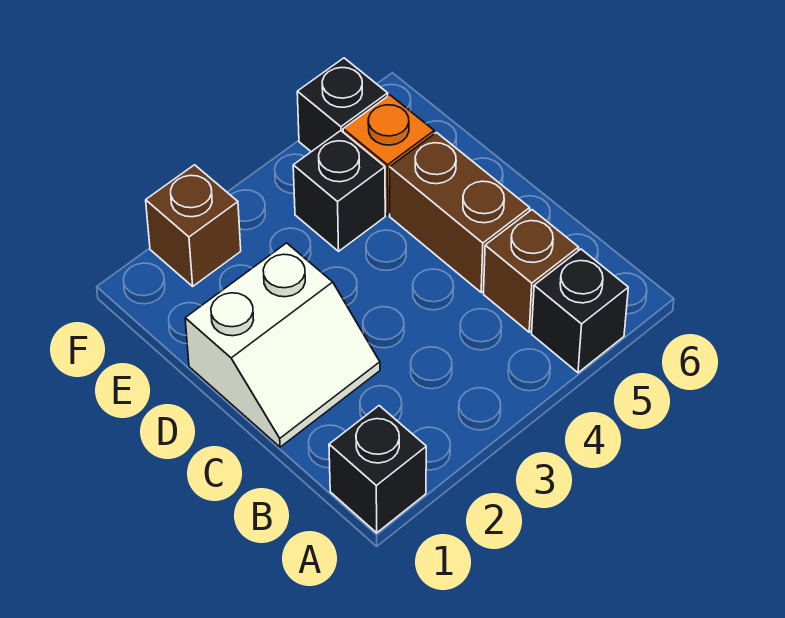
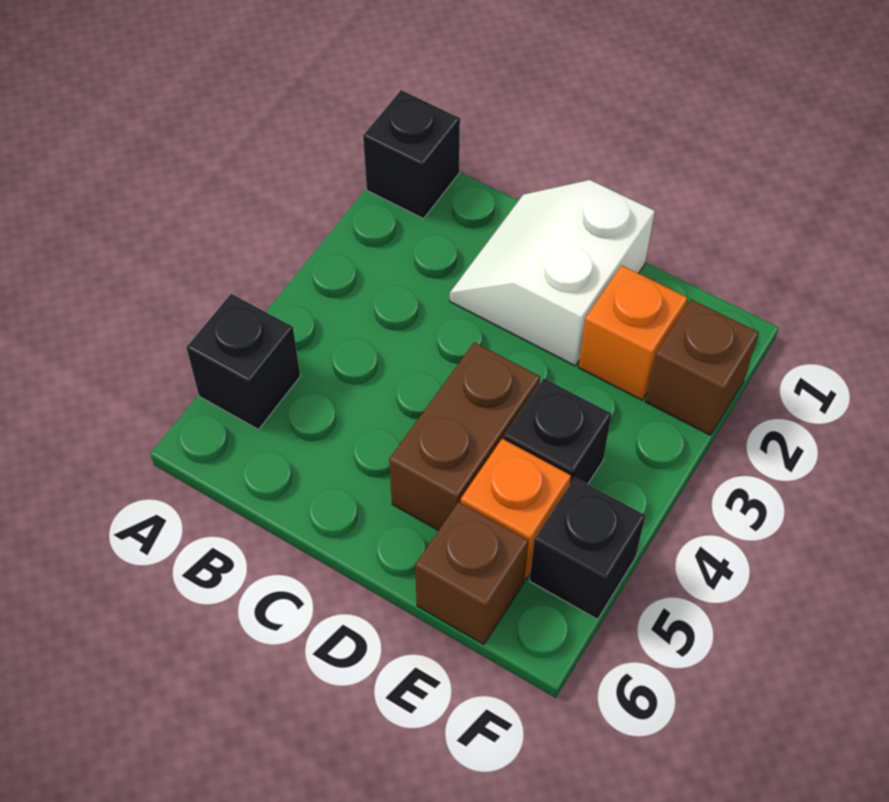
brown brick B5 level 1 -> brown brick E6 level 1
brown brick C5:D5 level 1 -> brown brick D4:D5 level 1
none -> orange brick E2 level 1

